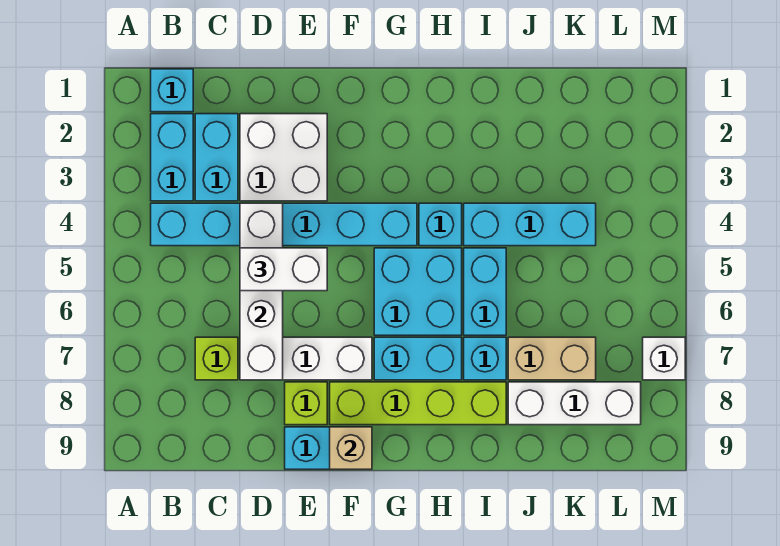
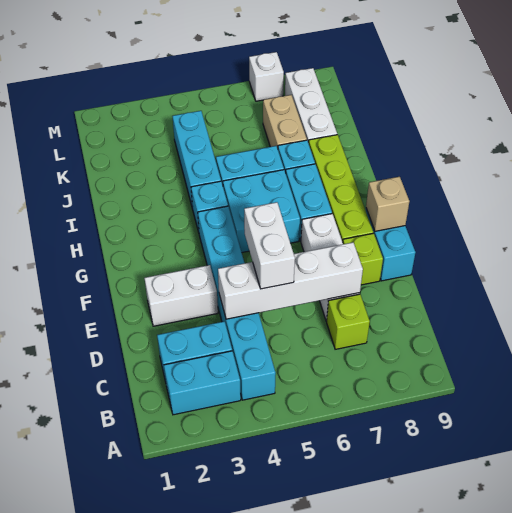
cyan brick B1 level 1 -> none
white brick D2:E3 level 1 -> white brick E2:E3 level 1

